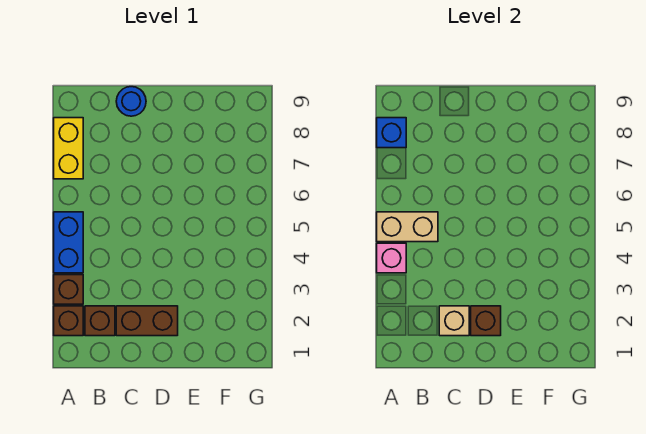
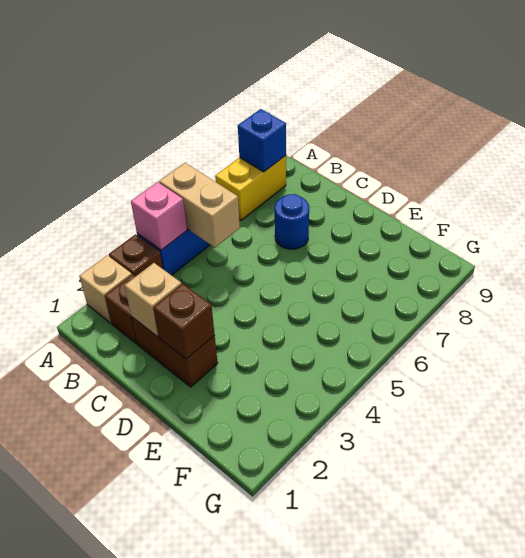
brown brick A2 level 1 -> tan brick A2 level 1
blue round brick C9 level 1 -> blue round brick C7 level 1

